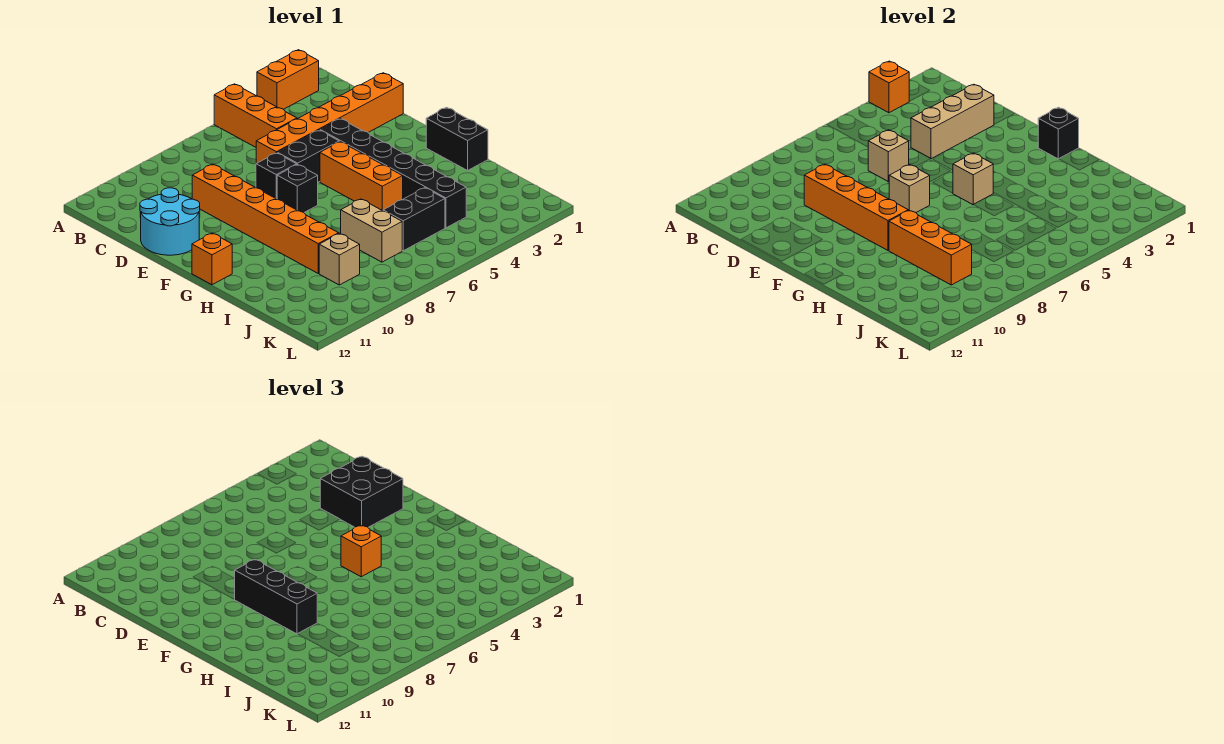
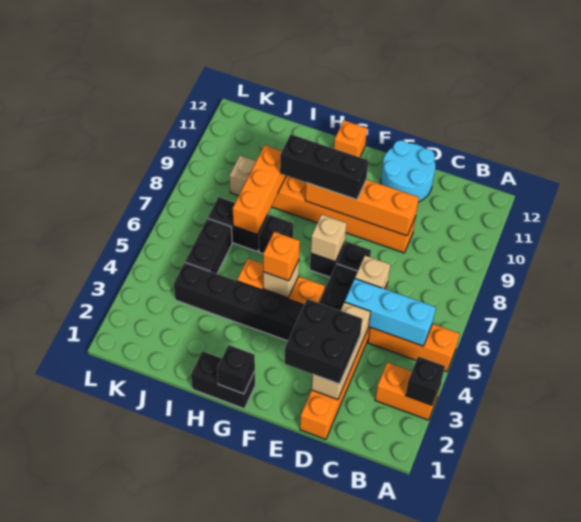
orange brick A2:A3 level 1 -> orange brick A3:B3 level 1
orange brick A3 level 2 -> black brick A3 level 2
none -> cyan brick B5:D5 level 2
none -> black brick H7 level 1
orange brick H9:J9 level 2 -> orange brick I7:I9 level 2
tan brick I7:J7 level 1 -> black brick I7:J7 level 1

